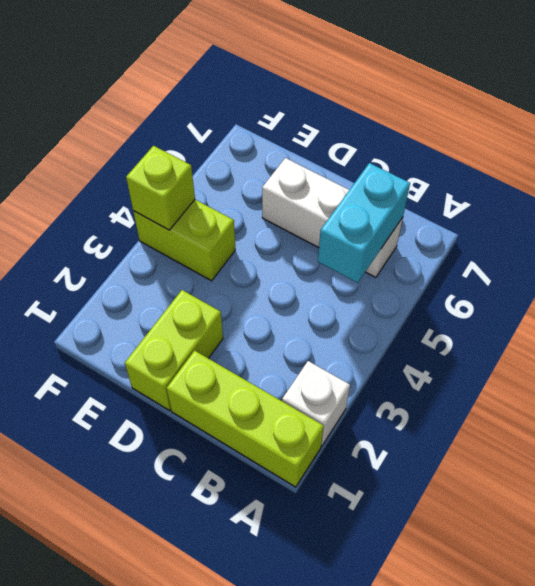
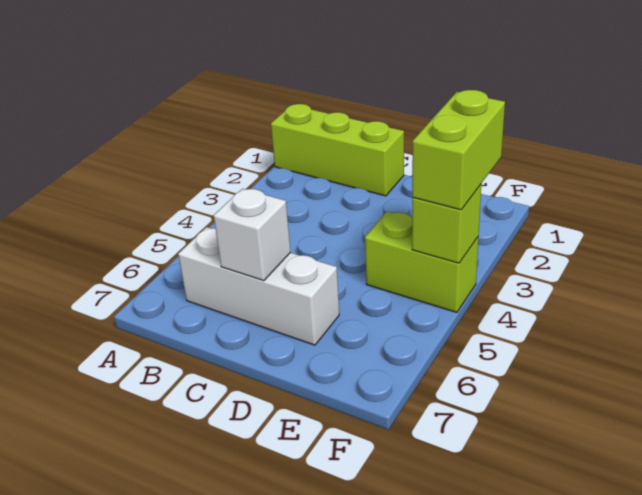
white brick A2 level 1 -> white brick C6 level 2
cyan brick B5:B6 level 2 -> none
lime brick D1:D2 level 1 -> lime brick F3:F4 level 3

